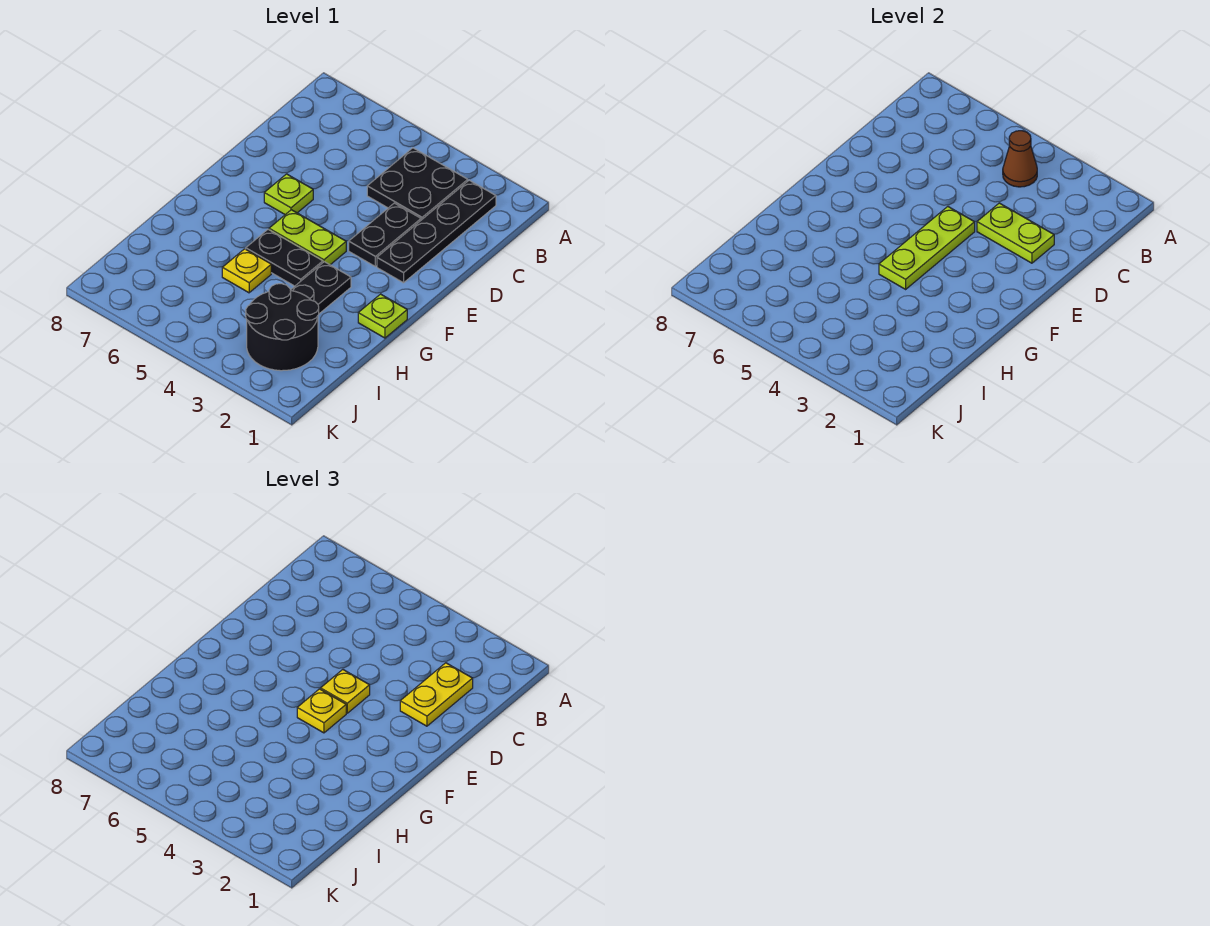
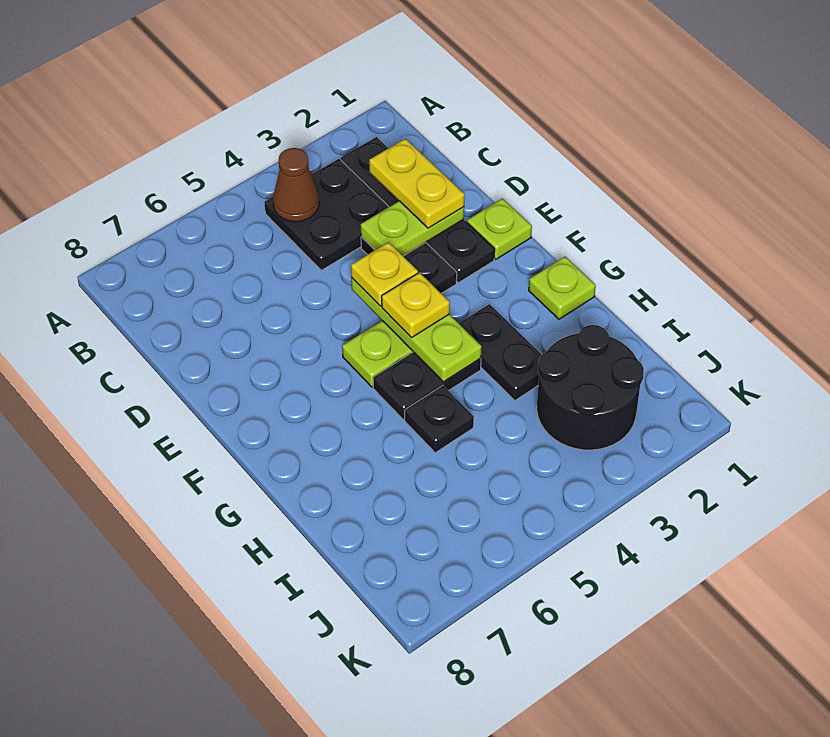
lime plate E6 level 1 -> lime plate E1 level 1
yellow plate H5 level 1 -> black plate H5 level 1

